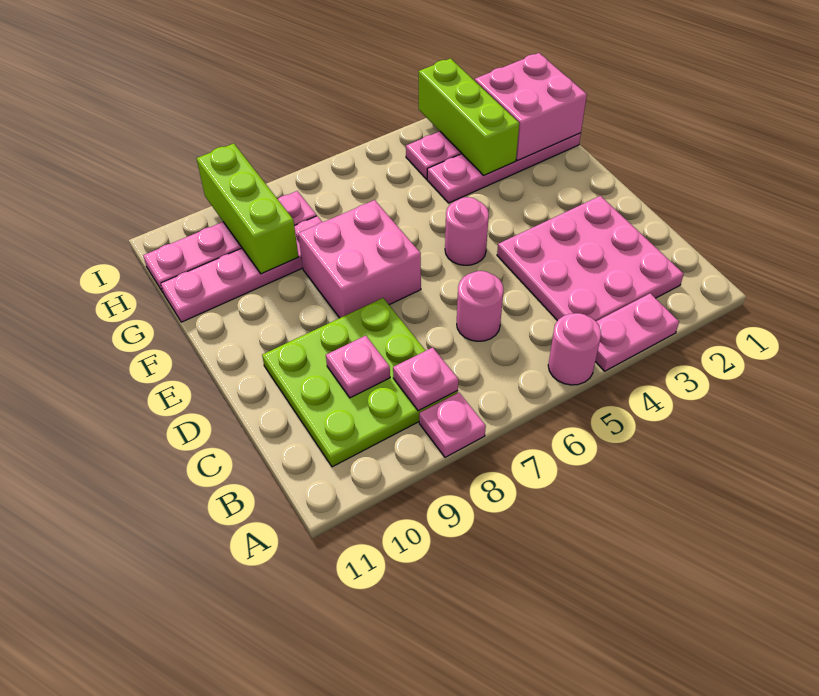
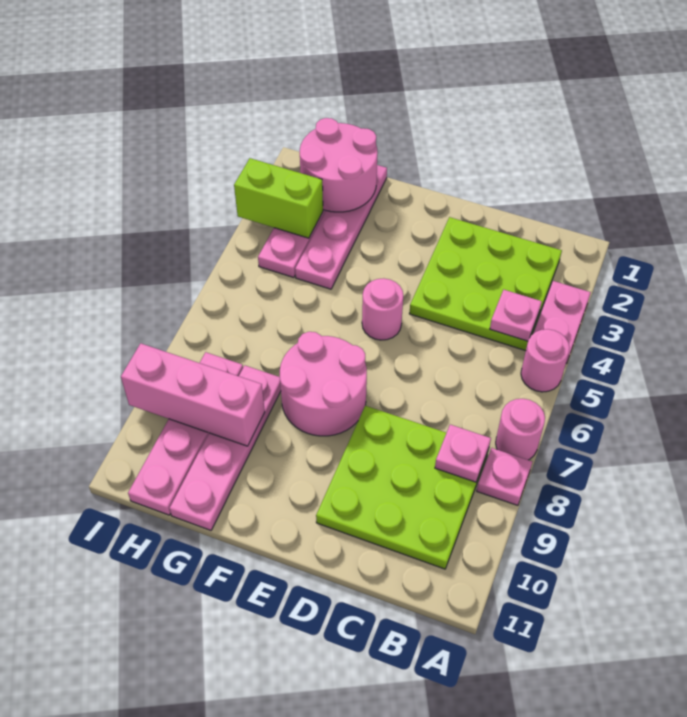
pink plate B2:D4 level 1 -> lime plate B2:D4 level 1
pink round brick C6 level 1 -> pink round brick A7 level 1
pink plate C9 level 2 -> pink plate B4 level 2
pink brick E7:F8 level 1 -> pink round brick E7:F8 level 1
pink brick G1:H2 level 2 -> pink round brick G1:H2 level 2
lime brick G3:I3 level 2 -> lime brick H3:I3 level 2
lime brick G9:I9 level 2 -> pink brick G9:I9 level 2

